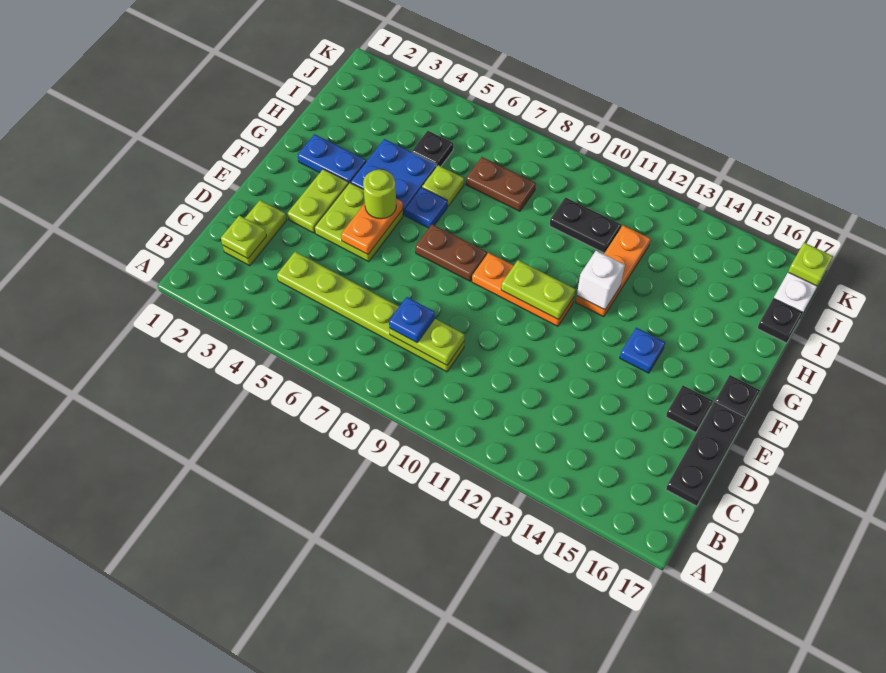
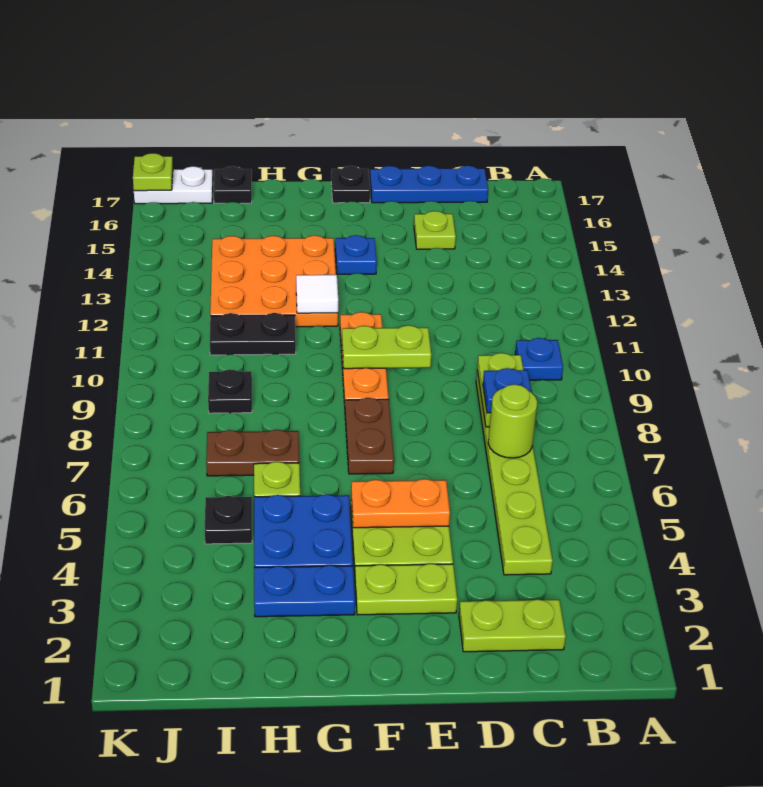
lime plate C2 level 2 -> lime plate D15 level 1
black plate C17:E17 level 1 -> blue plate C17:E17 level 1
black plate E16 level 1 -> black plate I9 level 1
lime round brick F5 level 3 -> lime round brick C7 level 2
lime plate F10:F11 level 2 -> lime plate E10:F10 level 2
blue plate G2:G3 level 1 -> blue plate G3:H3 level 1
blue plate G6 level 1 -> blue plate B10 level 1
orange plate G12:I12 level 1 -> orange plate G12:I14 level 1
white brick G12 level 2 -> white tile G12 level 2
brown plate I7:I8 level 1 -> brown plate H7:I7 level 1
black plate I10:I11 level 1 -> black plate H11:I11 level 1

